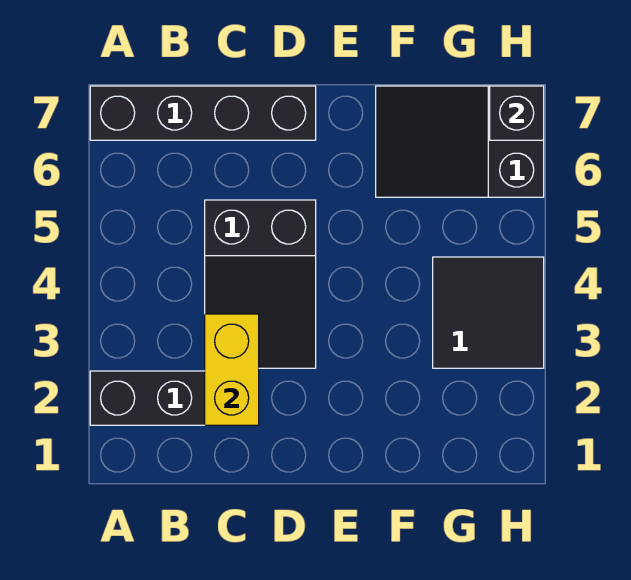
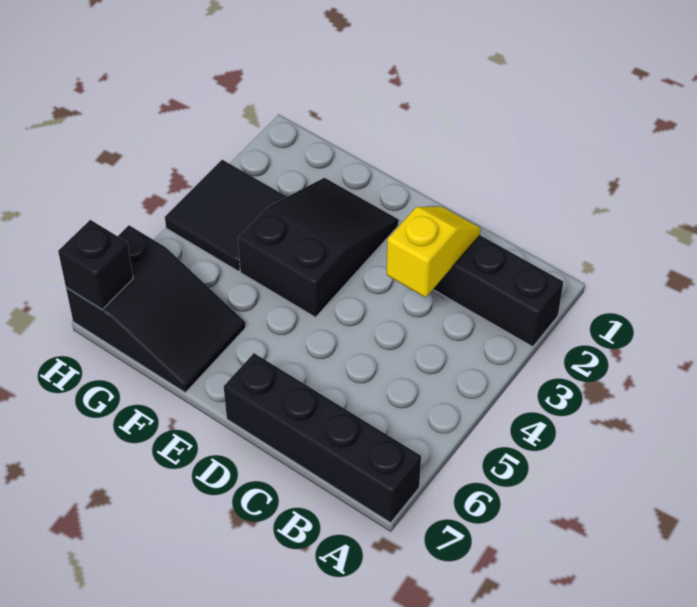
yellow brick C2:C3 level 2 -> yellow slope C2:C3 level 2 top 3
black slope C3:D5 level 1 top 5 -> black slope E2:F4 level 1 top 4

